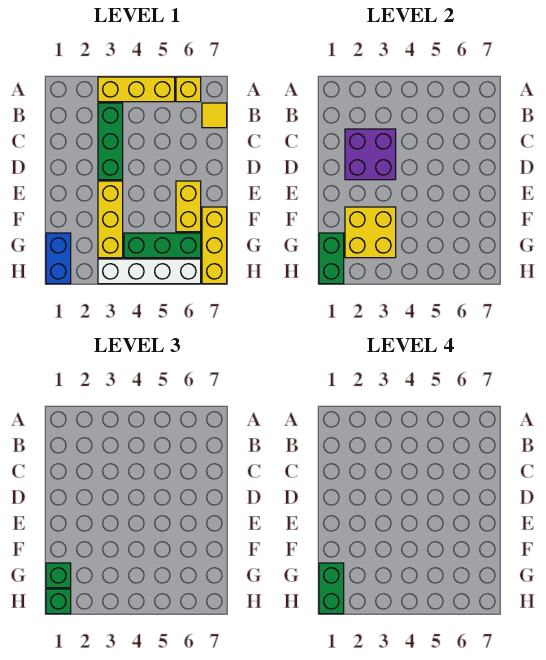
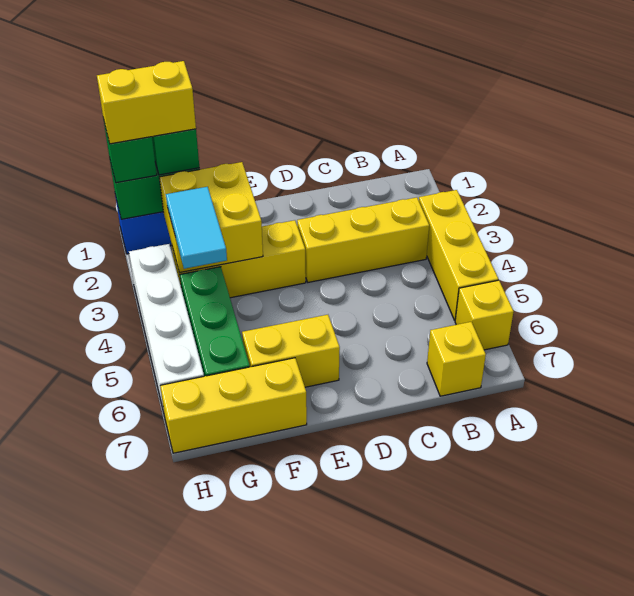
green brick B3:D3 level 1 -> yellow brick B3:D3 level 1
yellow tile B7 level 1 -> yellow brick B7 level 1
purple brick C2:D3 level 2 -> none
green brick G1:H1 level 4 -> yellow brick G1:H1 level 4
none -> cyan tile G3:G4 level 3

